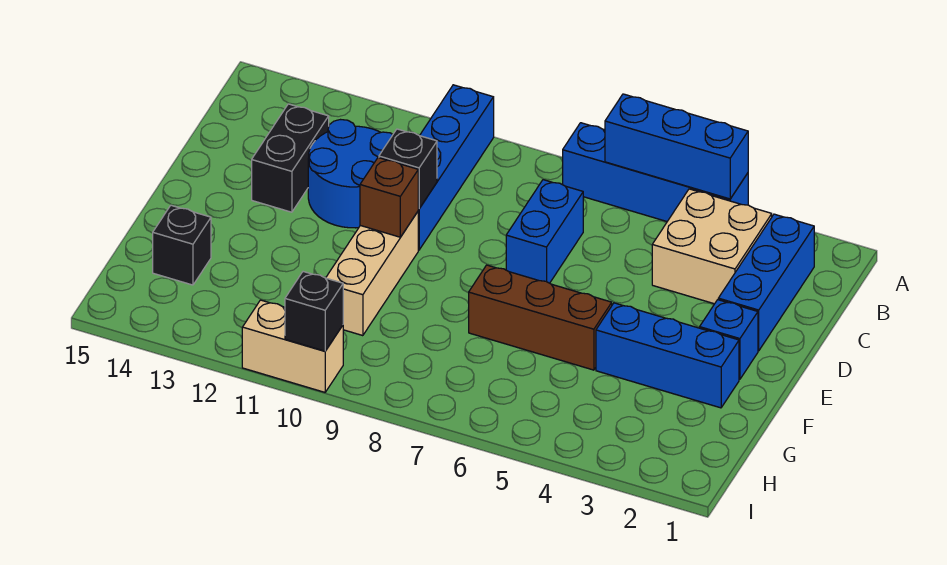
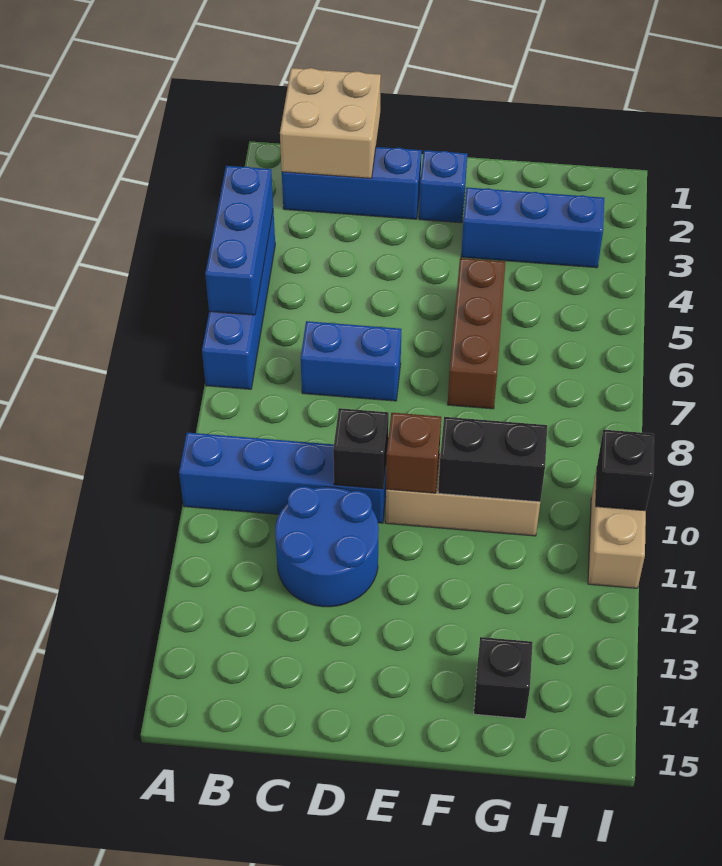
tan brick B3:C4 level 1 -> tan brick B1:C2 level 2
black brick C13:D13 level 1 -> black brick F10:G10 level 2
blue brick F2:F4 level 1 -> blue brick F3:H3 level 1

